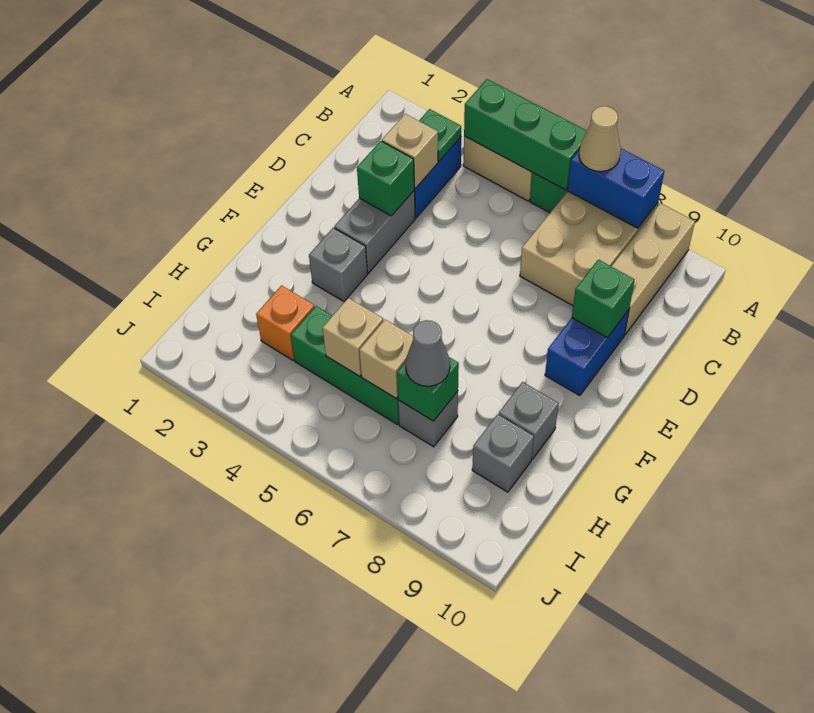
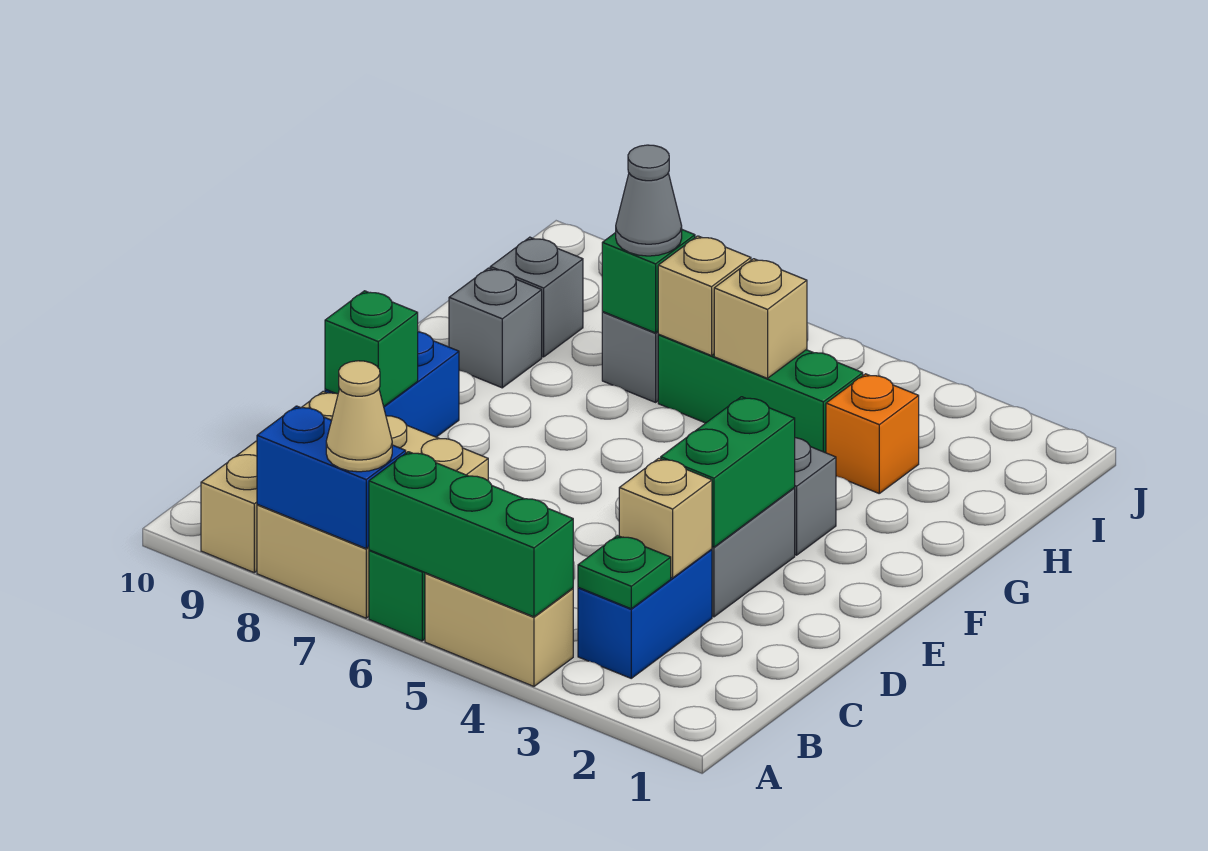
green brick D3 level 2 -> green brick D3:E3 level 2

